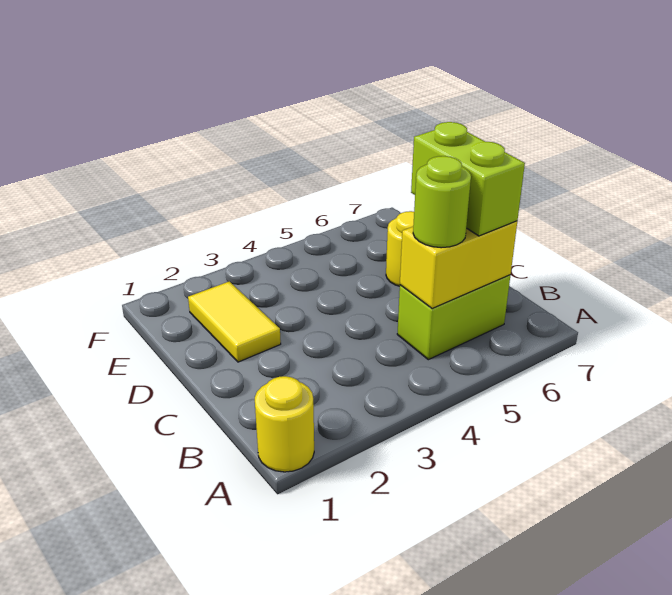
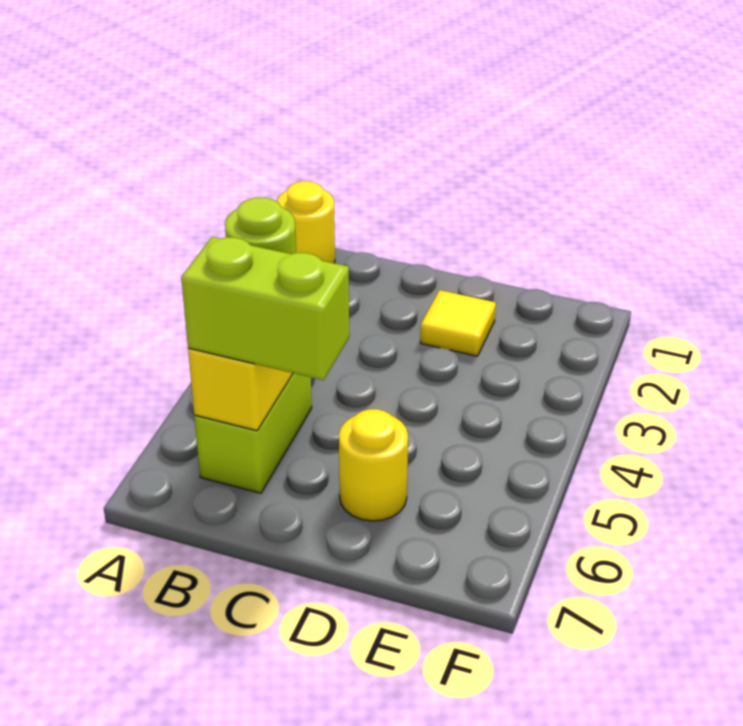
yellow tile D2:E2 level 1 -> yellow tile D2 level 1

